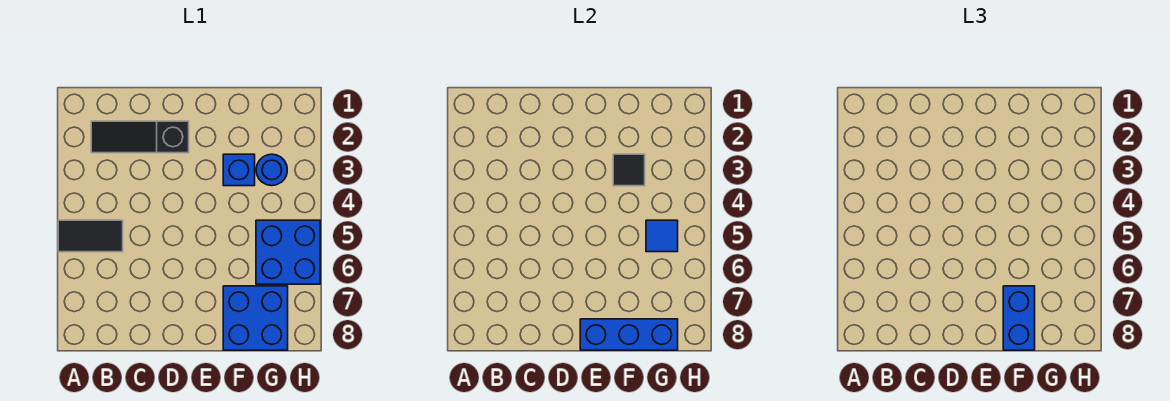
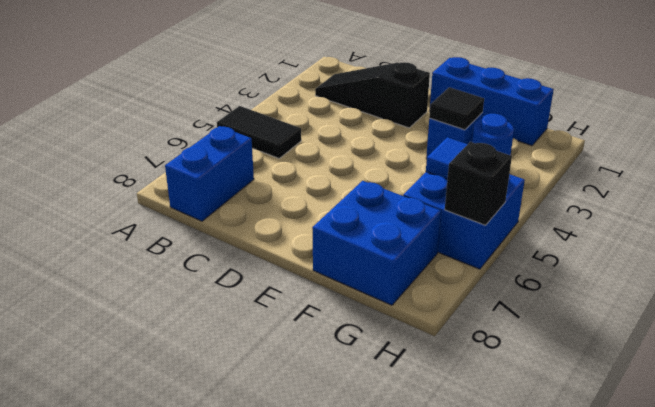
blue brick E8:G8 level 2 -> blue brick E1:G1 level 1
blue brick F7:F8 level 3 -> blue brick B7:B8 level 1
none -> black brick H6 level 2

